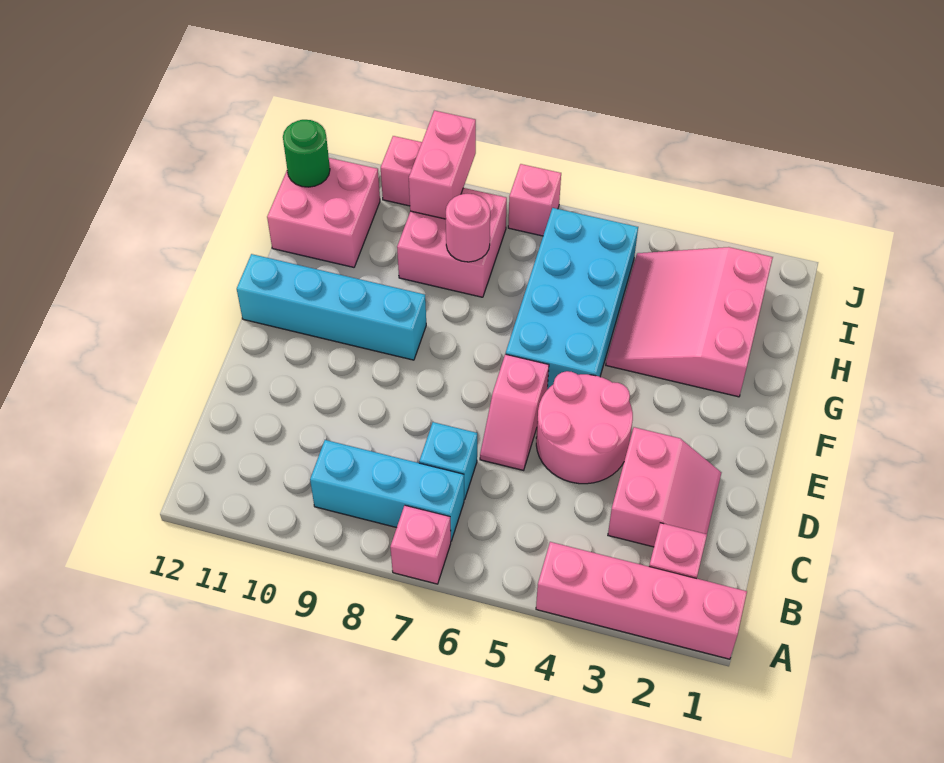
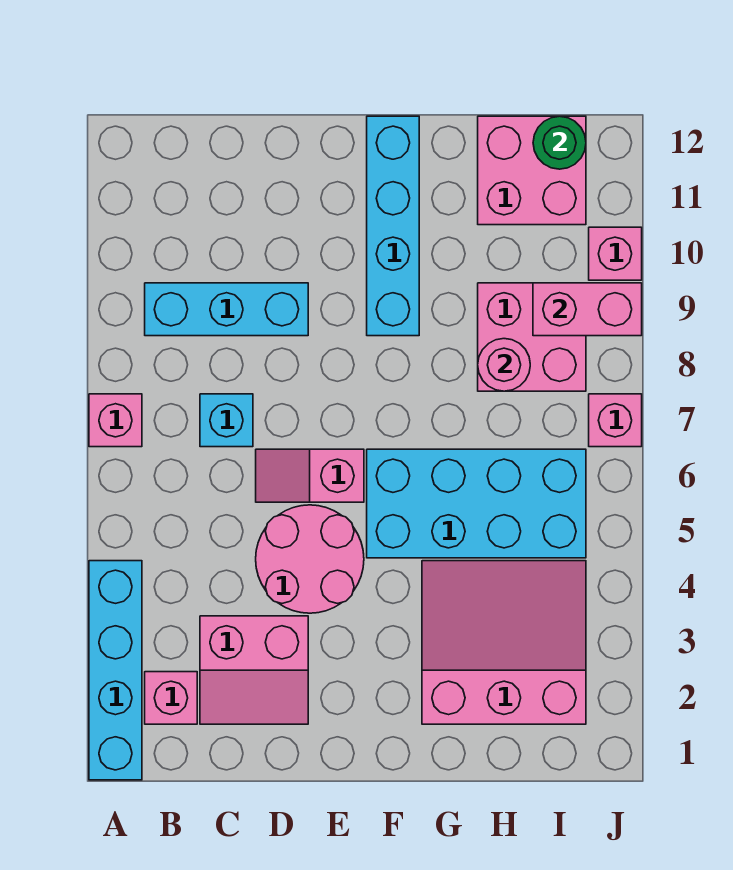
pink brick A1:A4 level 1 -> cyan brick A1:A4 level 1
cyan brick B7:B9 level 1 -> cyan brick B9:D9 level 1

